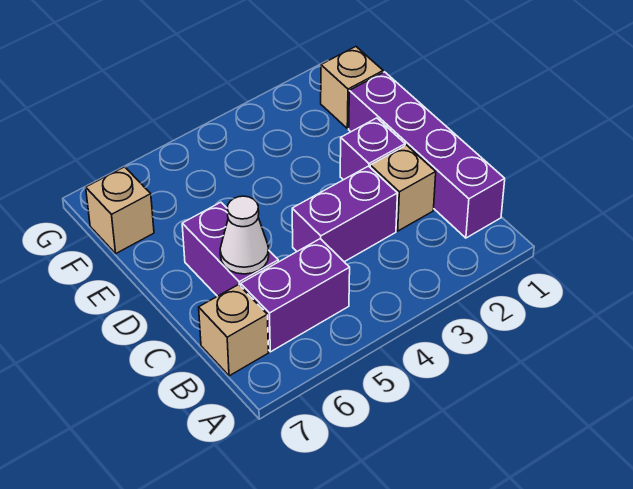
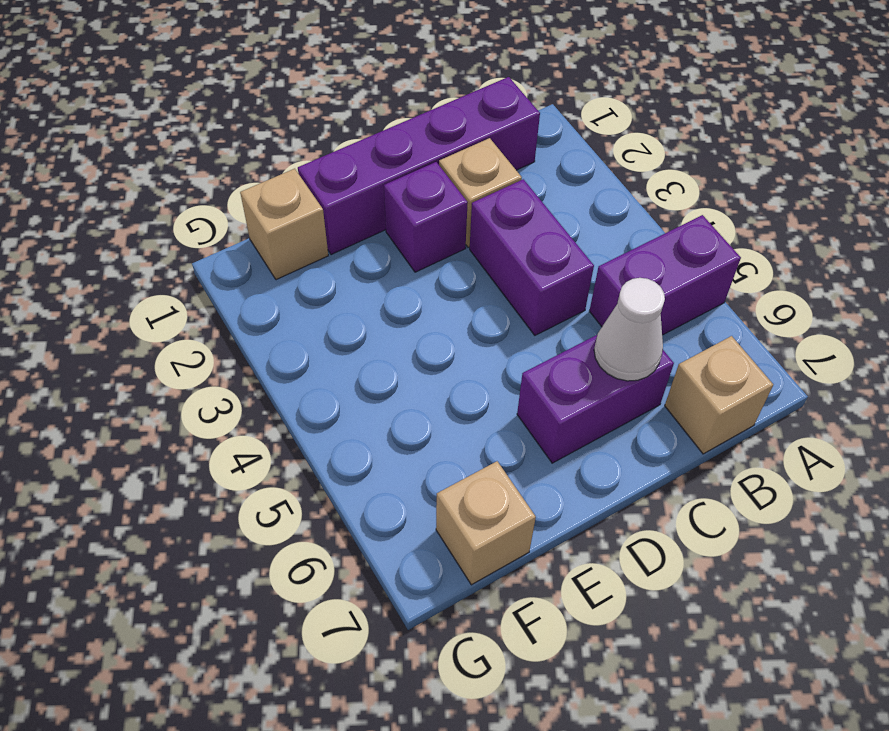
purple brick B5:B6 level 1 -> purple brick A5:B5 level 1

